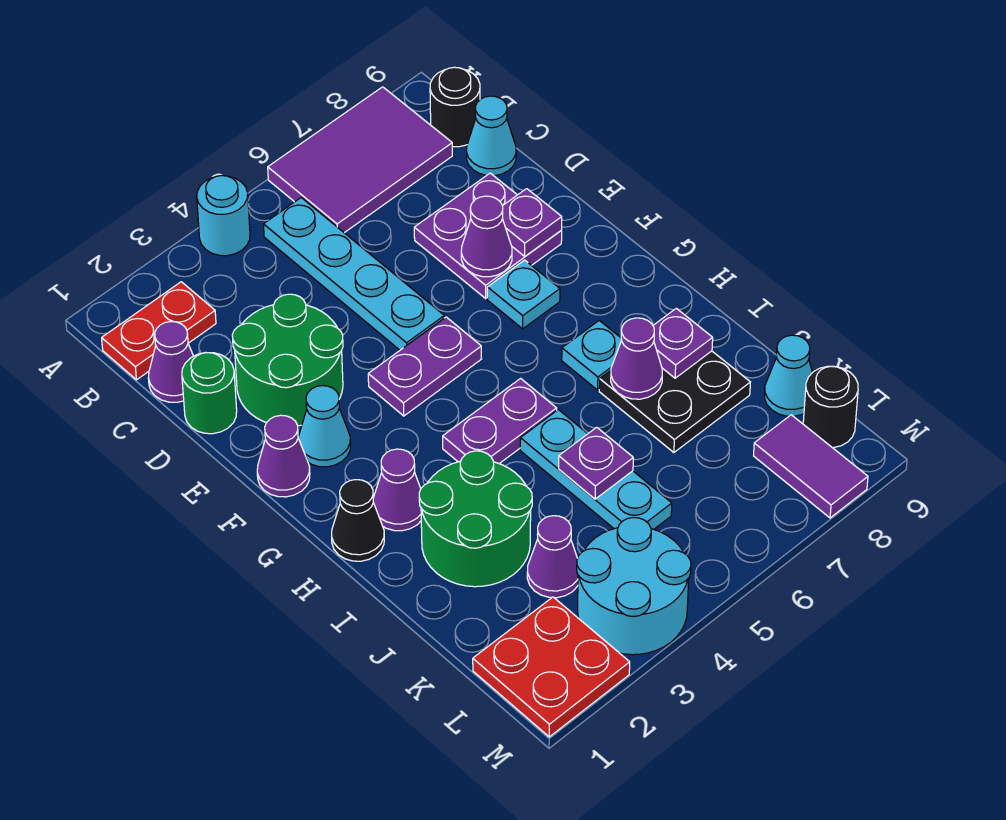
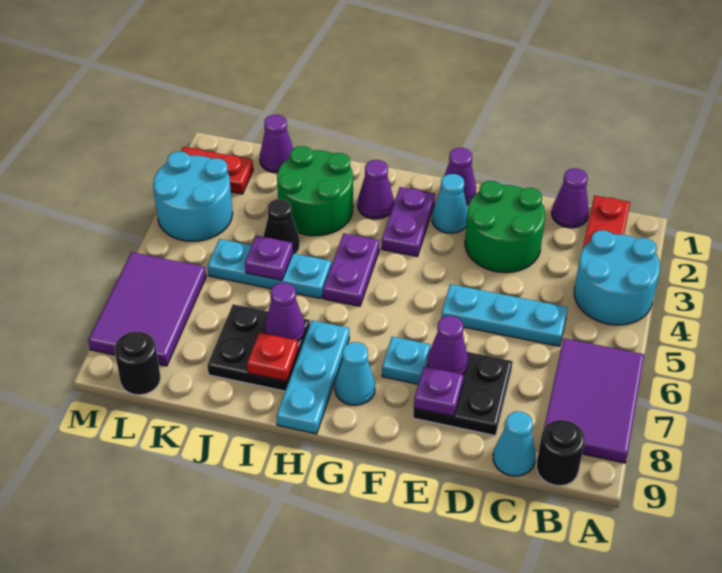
cyan round brick A4 level 1 -> cyan round brick A3:B4 level 1
cyan plate B5:E5 level 1 -> cyan plate C5:E5 level 1
green round brick D1 level 1 -> none
purple plate D7:E8 level 1 -> black plate D7:E8 level 1
purple plate F4:F5 level 1 -> purple plate G2:G3 level 1
black cone H1 level 1 -> black cone J4 level 1
cyan plate H7 level 1 -> cyan plate H7:H9 level 1
purple plate I8 level 2 -> red plate I8 level 2
purple cone K3 level 1 -> purple cone K1 level 1
cyan cone K9 level 1 -> cyan cone G8 level 1
red plate L1:M2 level 1 -> red plate L2:M2 level 1
purple tile L8:M8 level 1 -> purple tile L6:M8 level 1

